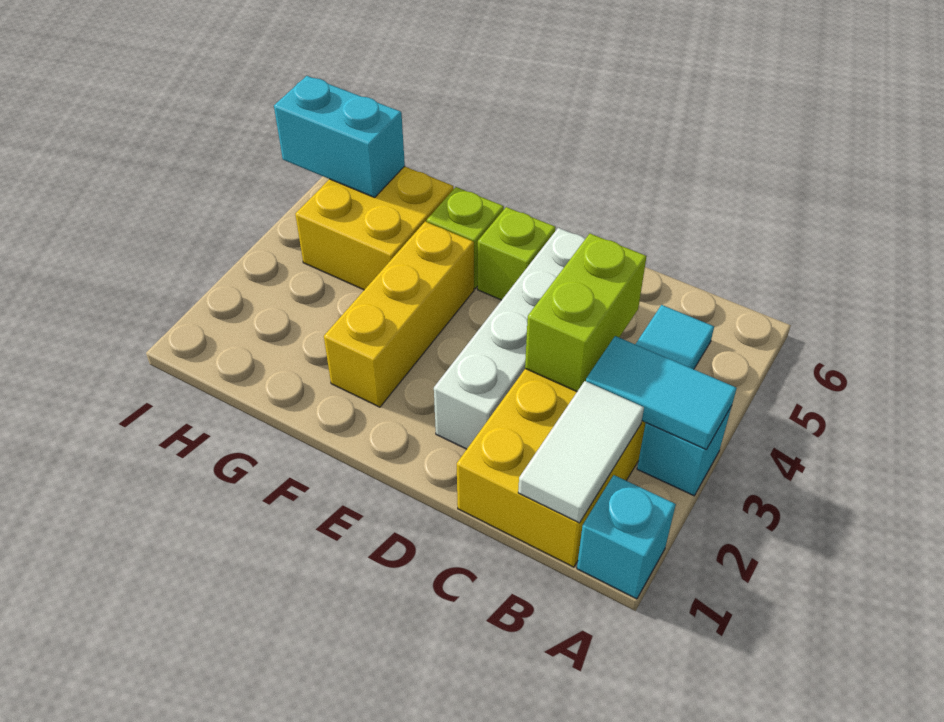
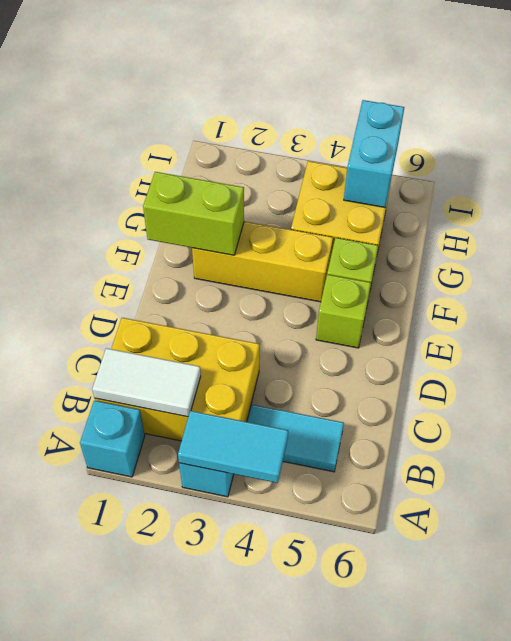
cyan tile A3:B3 level 2 -> cyan tile A3:A4 level 2
lime brick C3:C4 level 2 -> lime brick F1:F2 level 2
white brick D2:D5 level 1 -> none

